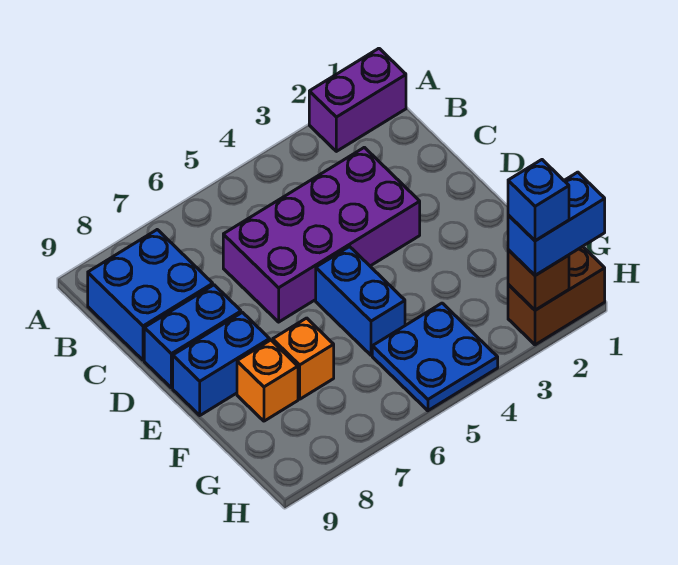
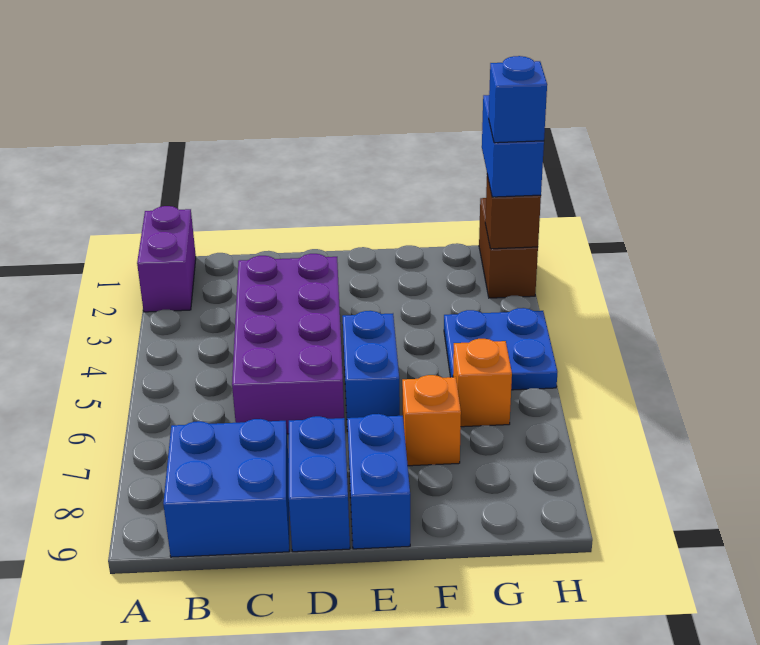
blue brick E5:F5 level 1 -> blue brick E5:E6 level 1
orange brick F8 level 1 -> orange brick G6 level 1

